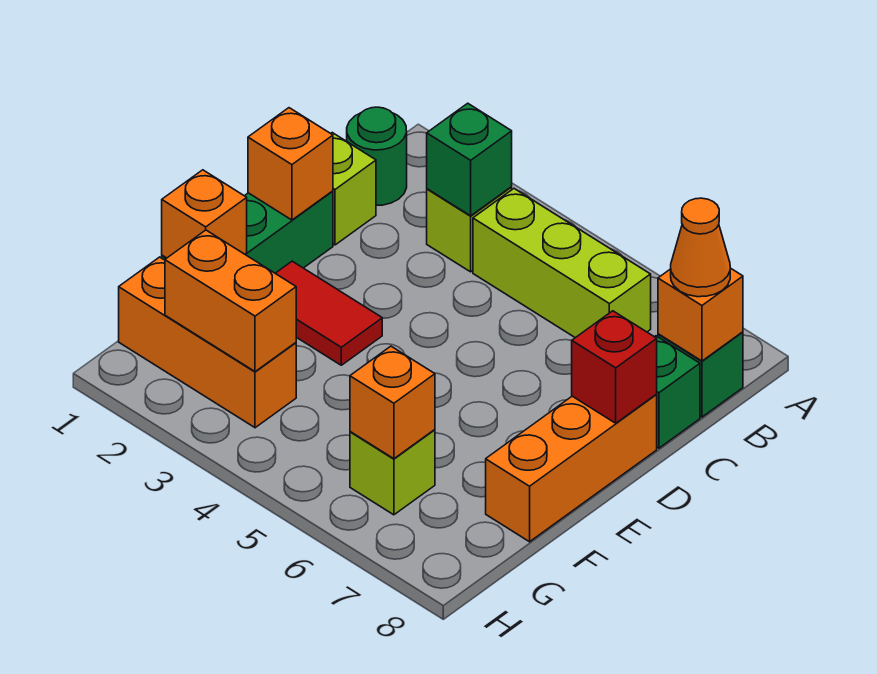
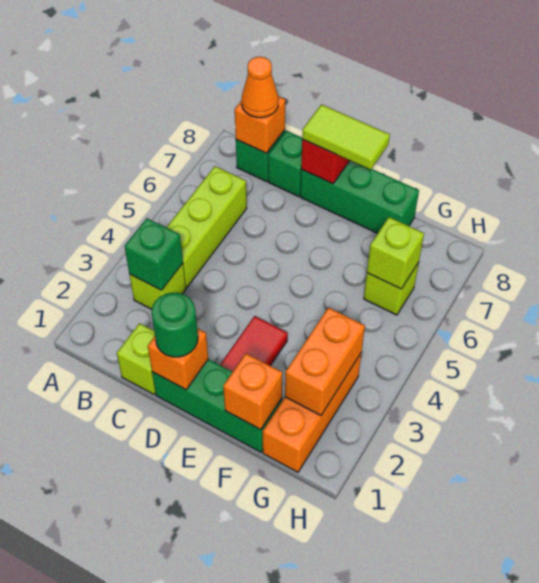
green round brick B1 level 1 -> green round brick D1 level 3
orange brick D8:F8 level 1 -> green brick D8:F8 level 1
none -> lime tile D8:E8 level 3
orange brick G6 level 2 -> lime brick G6 level 2

